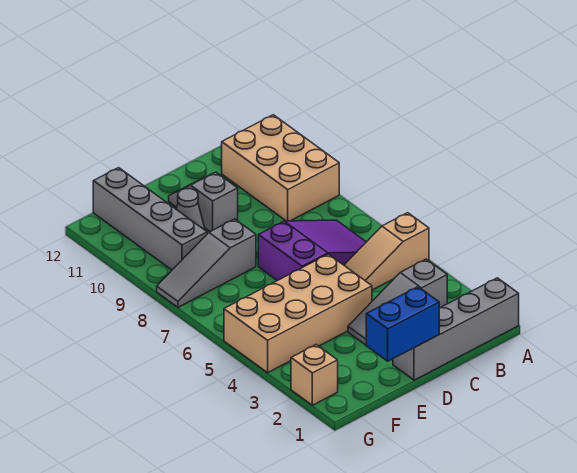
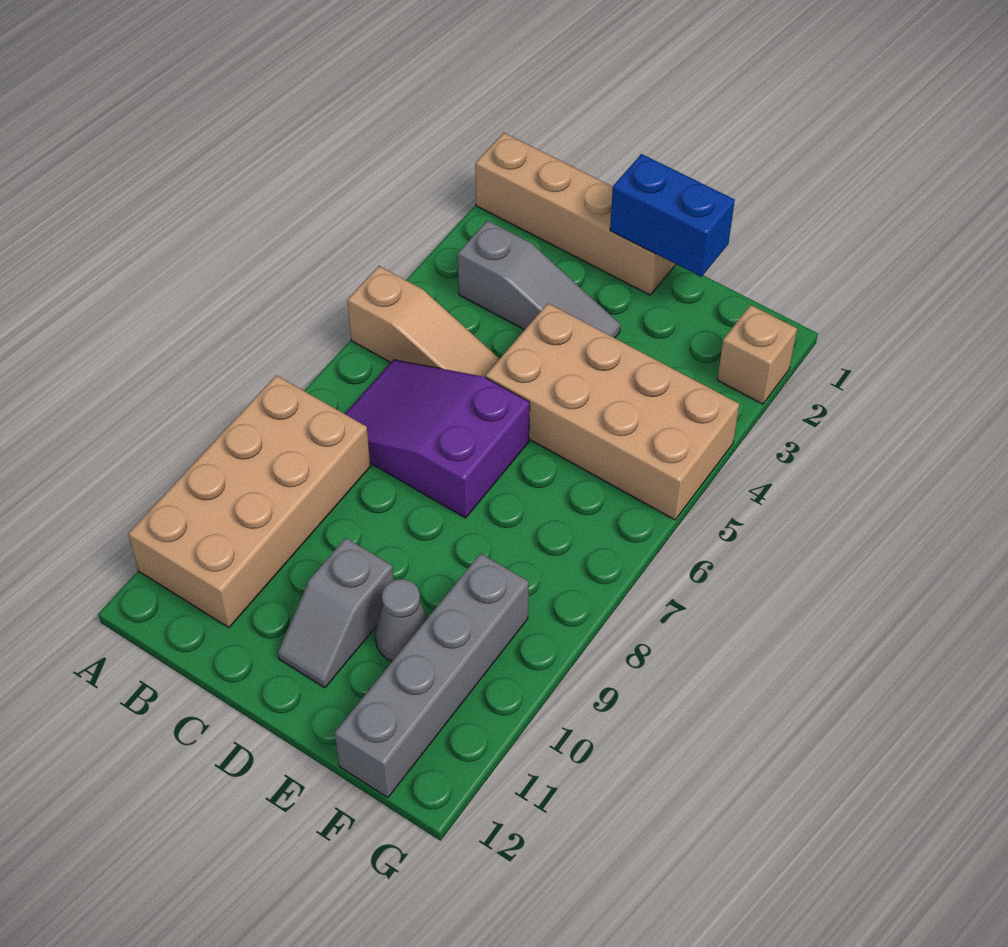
grey brick A1:D1 level 1 -> tan brick A1:D1 level 1
tan brick A9:B11 level 1 -> tan brick A8:B11 level 1
grey slope E8:G8 level 1 top E -> none

